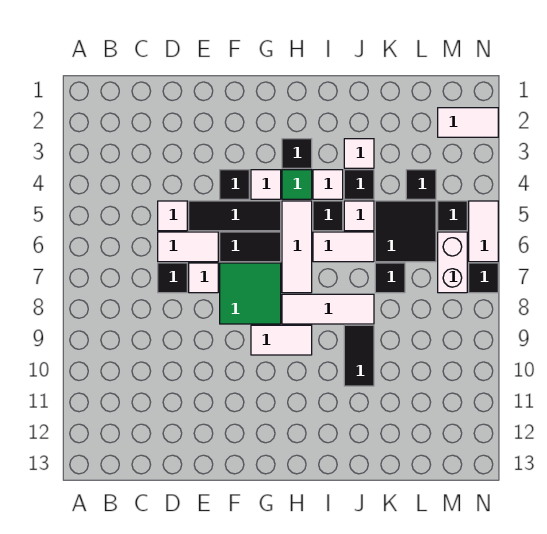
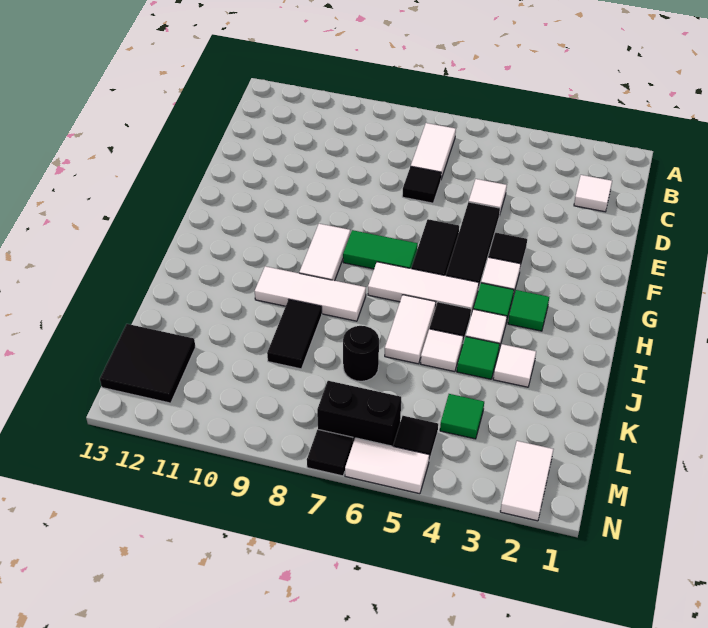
white tile D6:E6 level 1 -> white tile B7:C7 level 1
white tile E7 level 1 -> white tile C2 level 1
green tile F7:G8 level 1 -> green tile G7:G8 level 1
black tile H3 level 1 -> green tile H3 level 1
white tile H8:J8 level 1 -> white tile I8:I10 level 1
black tile J4 level 1 -> green tile J4 level 1
black tile J9:J10 level 1 -> black tile J9:K9 level 1
black tile K5:L6 level 1 -> black tile L12:M13 level 1
black tile K7 level 1 -> black round brick K7 level 1
black tile L4 level 1 -> green tile L4 level 1
white brick M6:M7 level 1 -> black brick M6:M7 level 1

